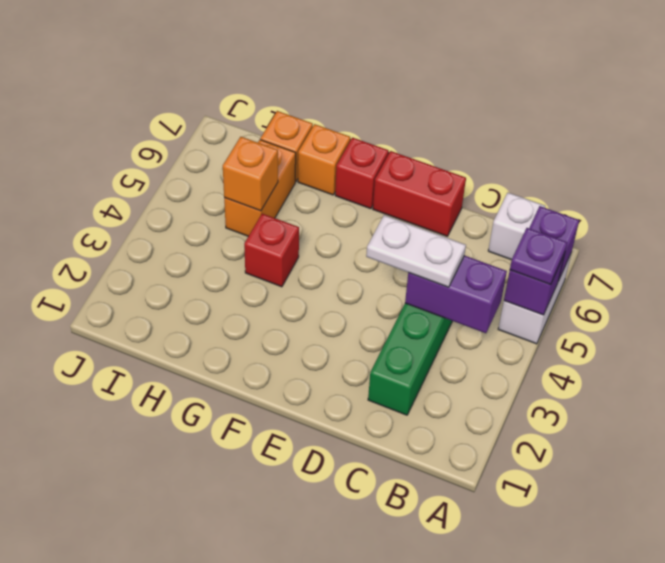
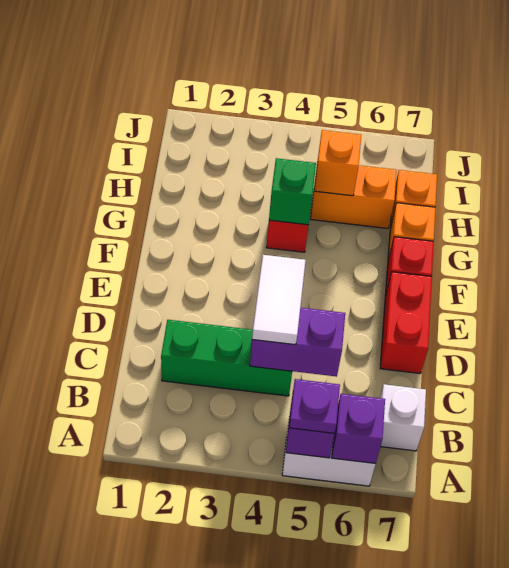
purple brick B4:C4 level 2 -> purple brick C4:C5 level 2
white plate C4:D4 level 3 -> white tile C4:D4 level 3
none -> green brick G4 level 2

